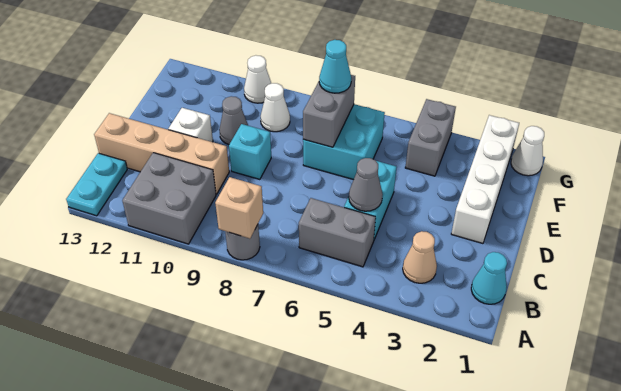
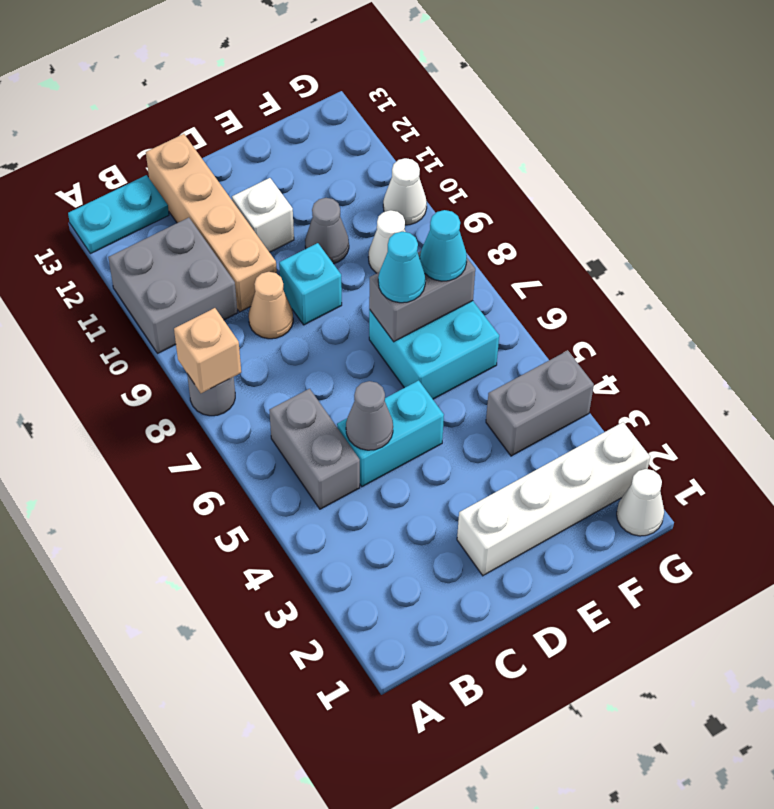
cyan cone B1 level 1 -> cyan cone E7 level 3
tan cone B3 level 1 -> tan cone C9 level 1

